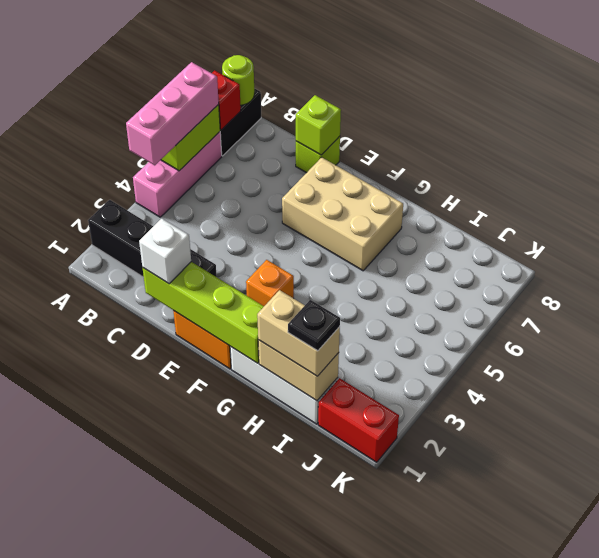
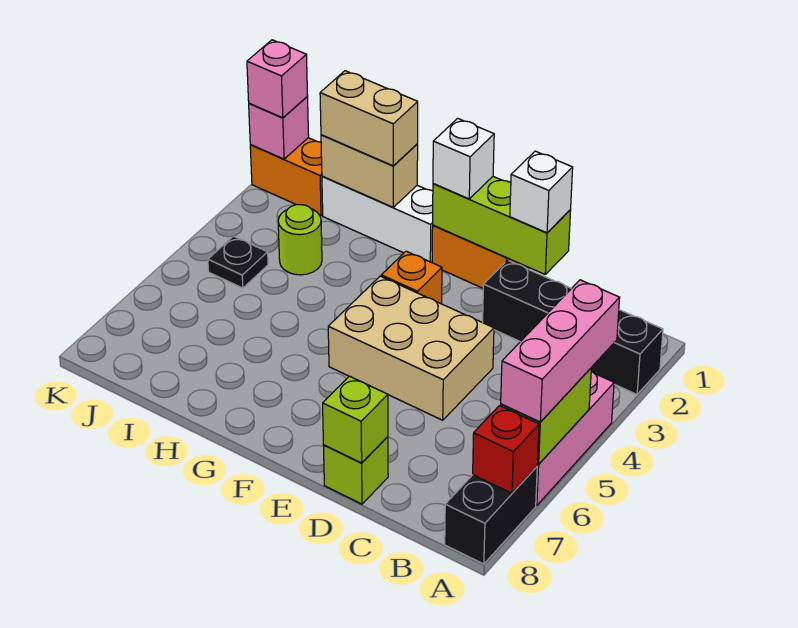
lime round brick A8 level 2 -> lime round brick I3 level 1
lime brick D1:G1 level 2 -> lime brick D1:F1 level 2
tan brick E6:G7 level 1 -> tan brick D4:F5 level 1
none -> white brick F1 level 3
black plate I1 level 4 -> black plate J4 level 1
red brick J1:K1 level 1 -> orange brick J1:K1 level 1
none -> pink brick K1 level 2
none -> pink brick K1 level 3

